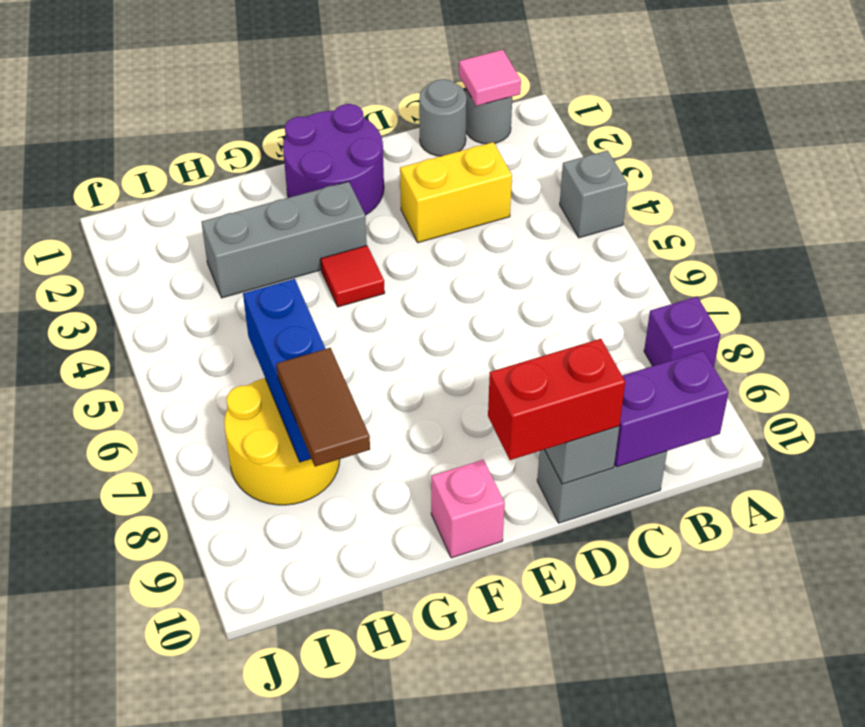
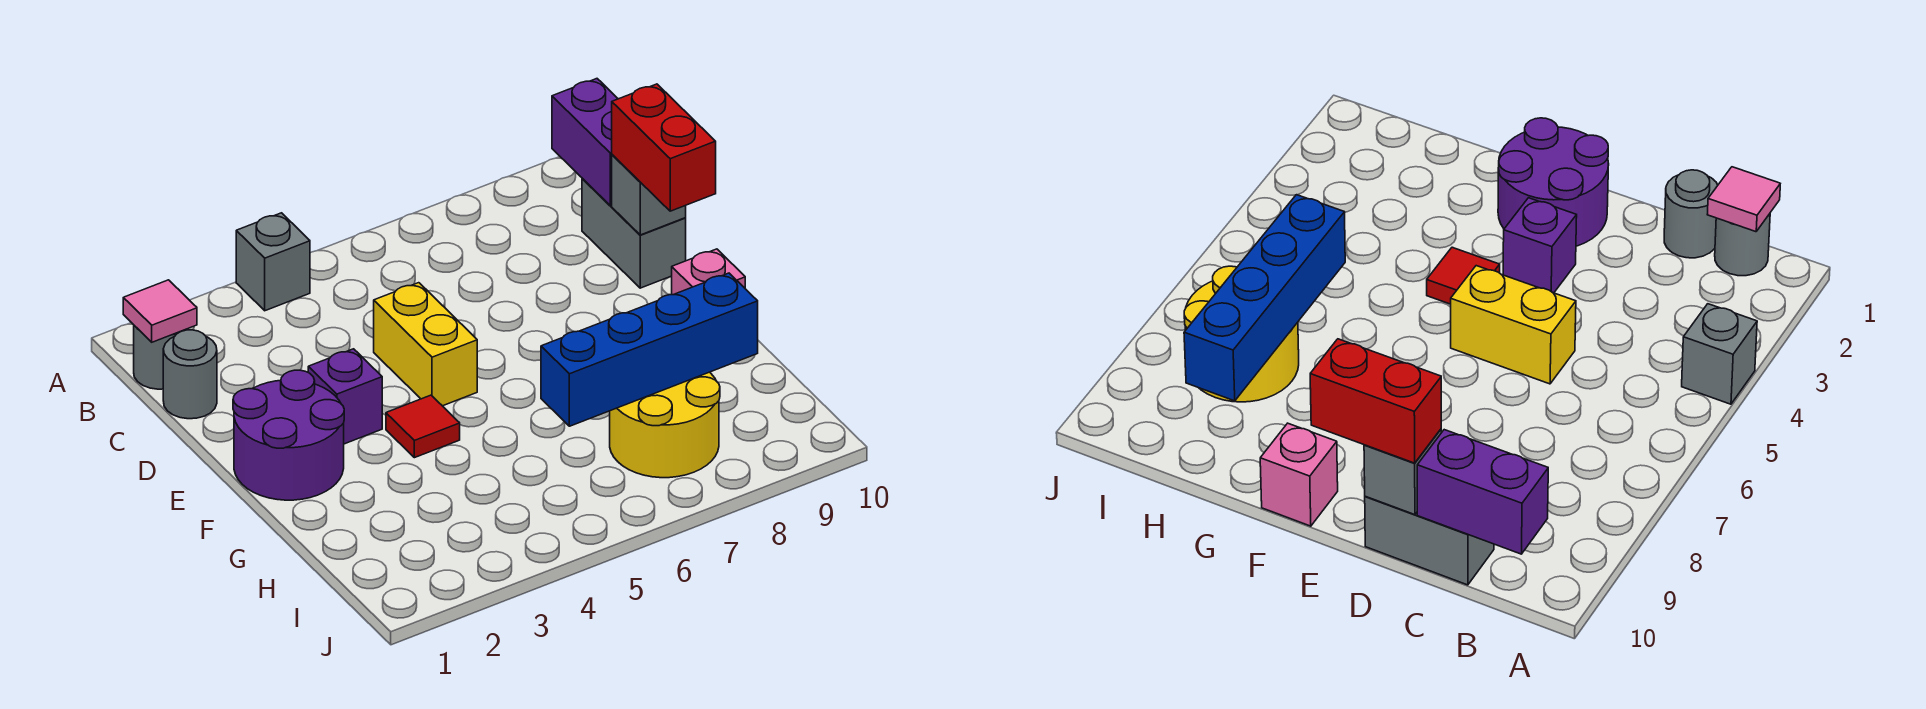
purple brick A8 level 1 -> purple brick E3 level 1
yellow brick C3:D3 level 1 -> yellow brick D5:E5 level 1
grey brick F3:H3 level 1 -> none
blue brick H6:H8 level 2 -> blue brick H6:H9 level 2
brown tile H8:H9 level 3 -> none

